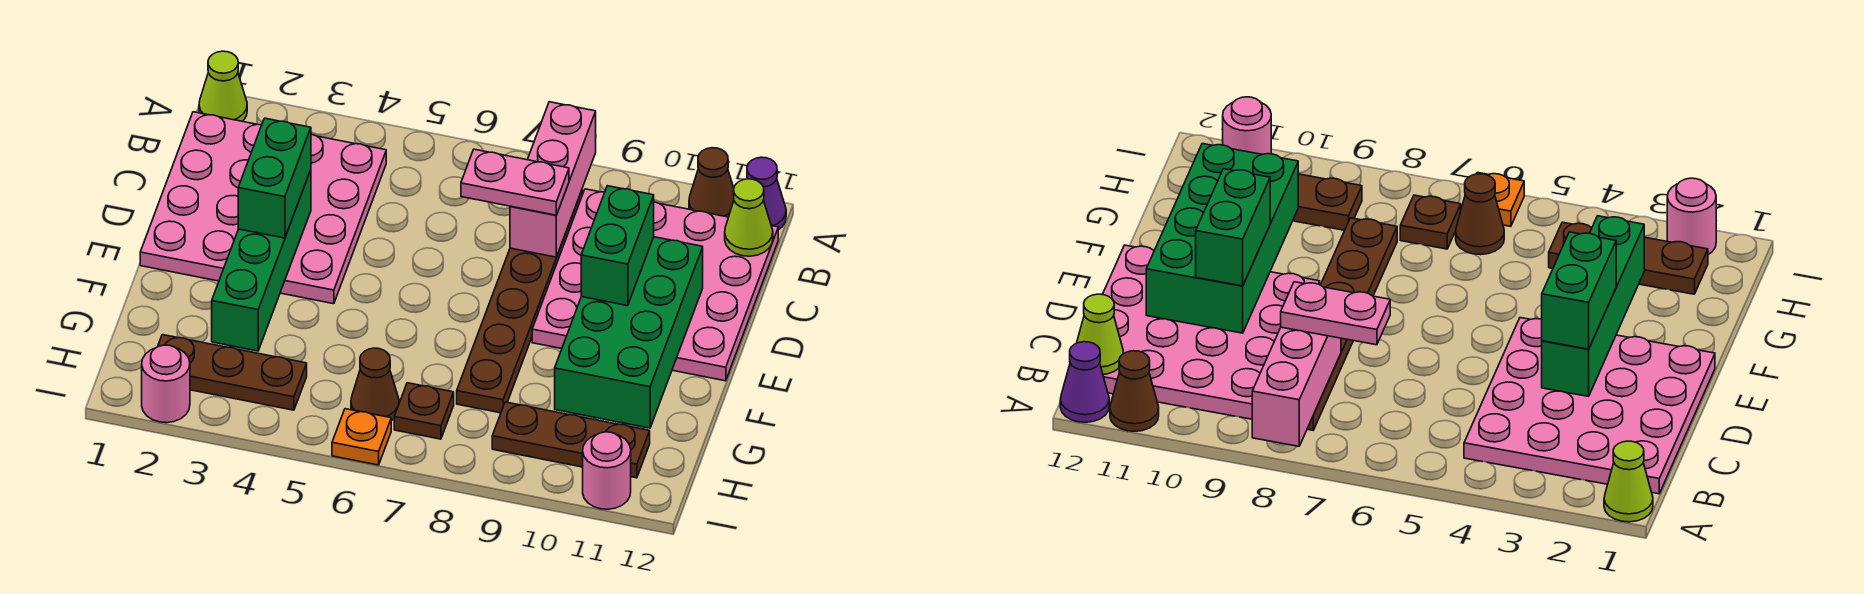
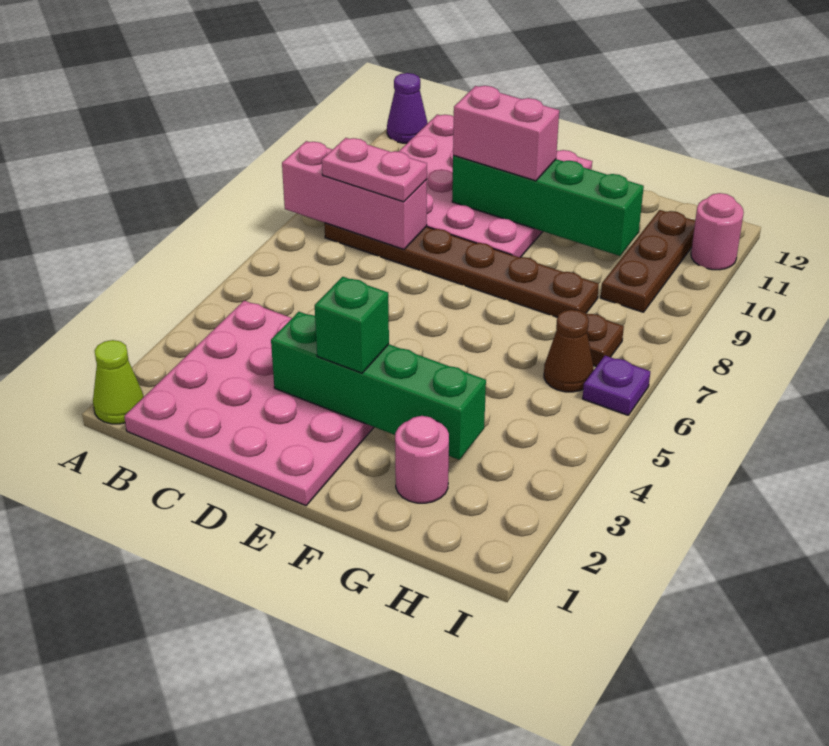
brown cone A11 level 1 -> none
lime cone B12 level 2 -> none
pink plate C7:C8 level 3 -> pink plate B8:C8 level 3
green brick D3:E3 level 3 -> green brick E3 level 3
green brick D10:G11 level 2 -> green brick D10:G10 level 2
green brick D10:E10 level 3 -> pink brick D10:E10 level 3
brown plate H2:H4 level 1 -> none
pink round brick I2 level 1 -> pink round brick G2 level 1
orange plate I6 level 1 -> purple plate I6 level 1

